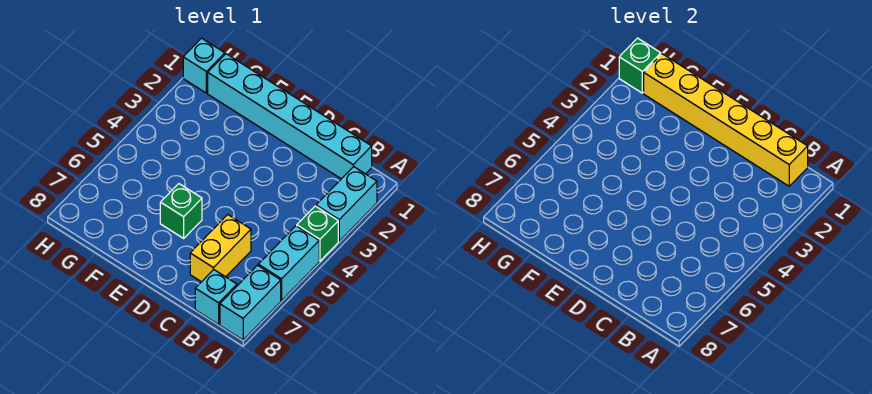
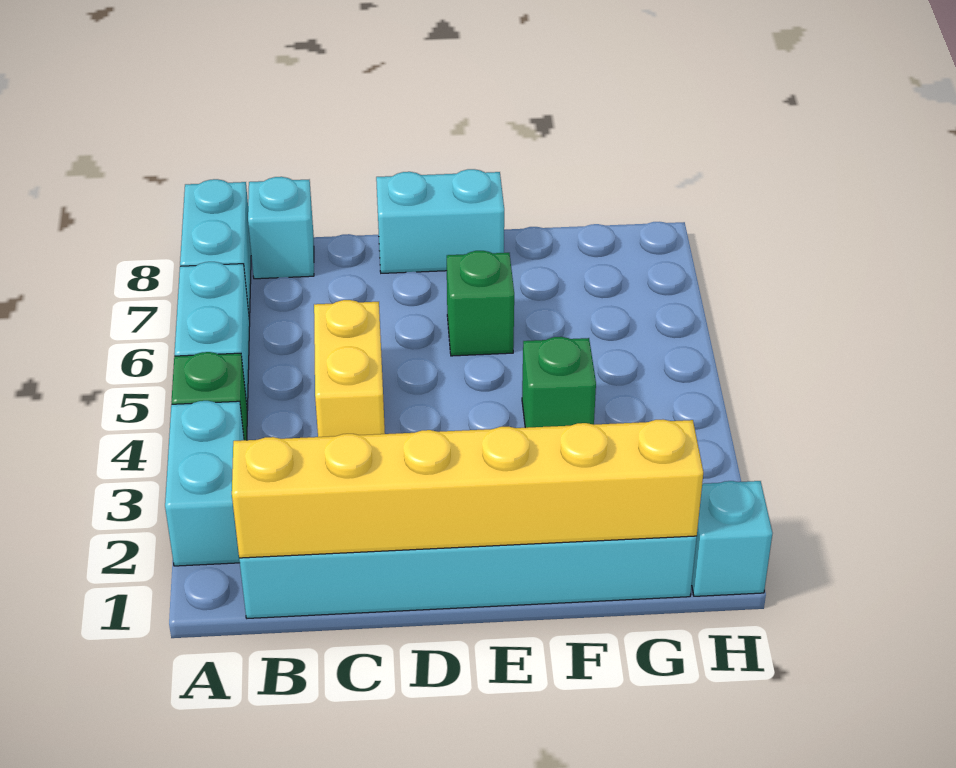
yellow brick C6:C7 level 1 -> yellow brick C4:C5 level 1
none -> cyan brick D8:E8 level 1
green brick H1 level 2 -> green brick F4 level 1

